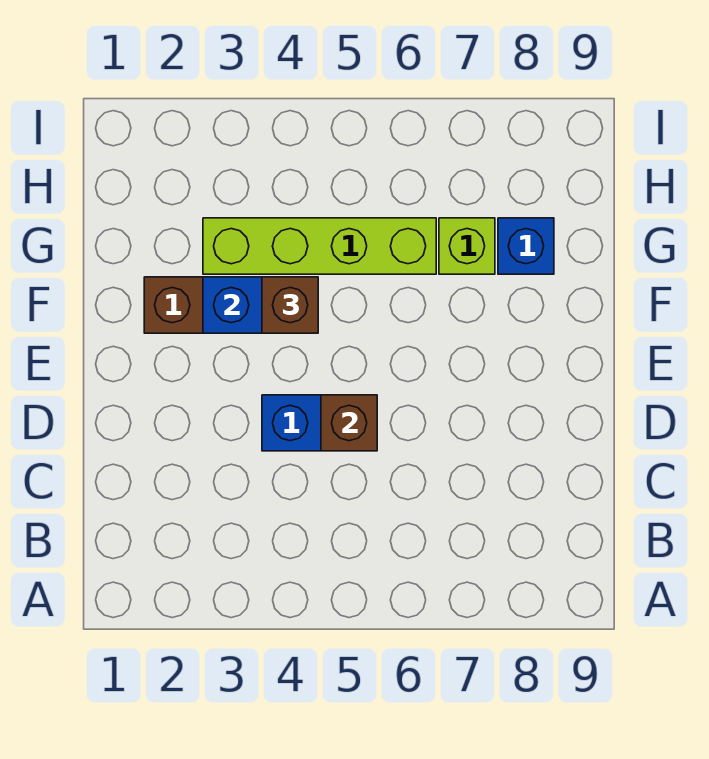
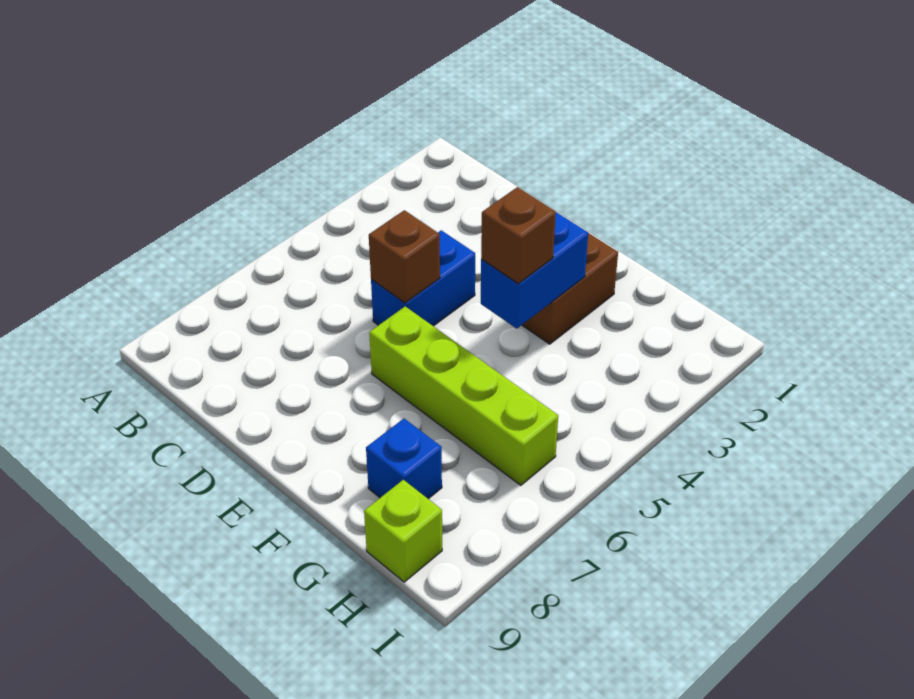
lime brick G3:G6 level 1 -> lime brick E6:H6 level 1
lime brick G7 level 1 -> lime brick H9 level 1

